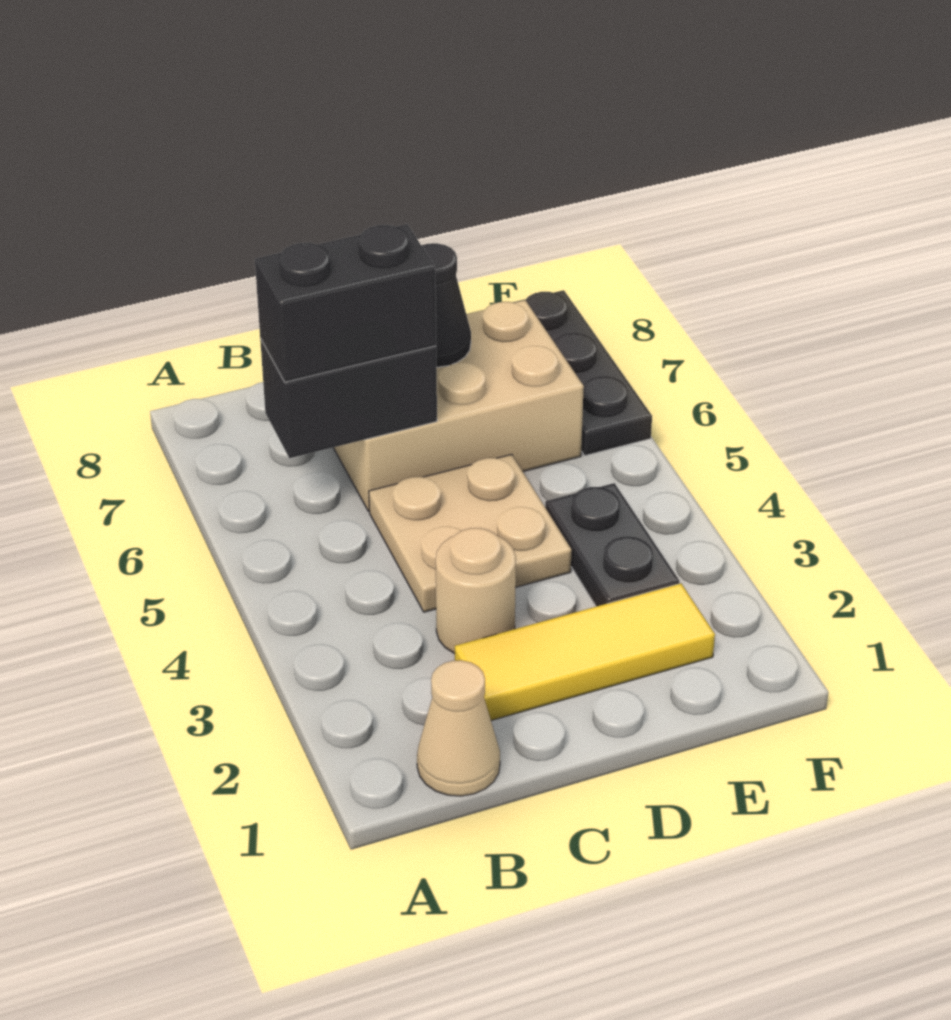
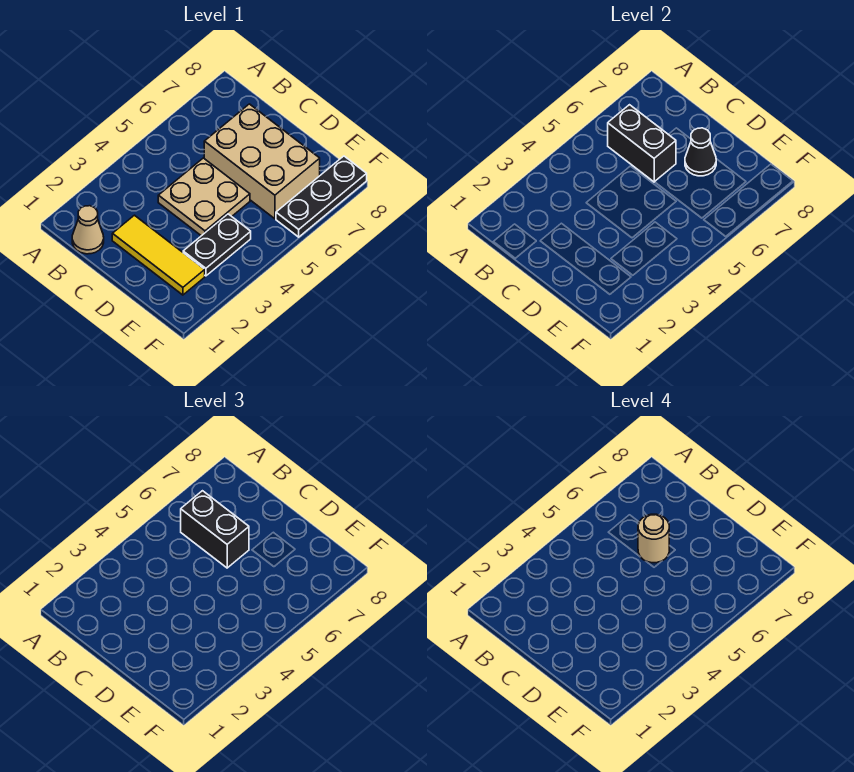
tan round brick C3 level 1 -> tan round brick C6 level 4

